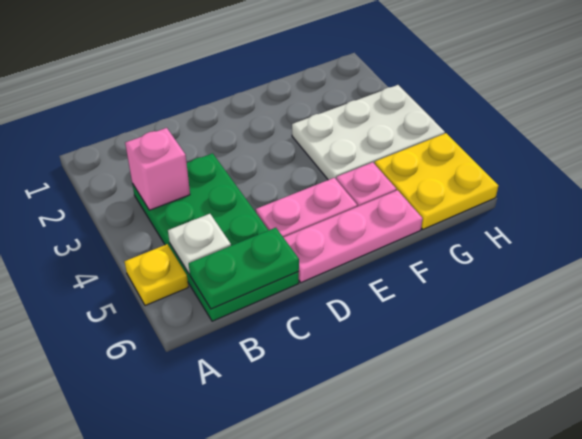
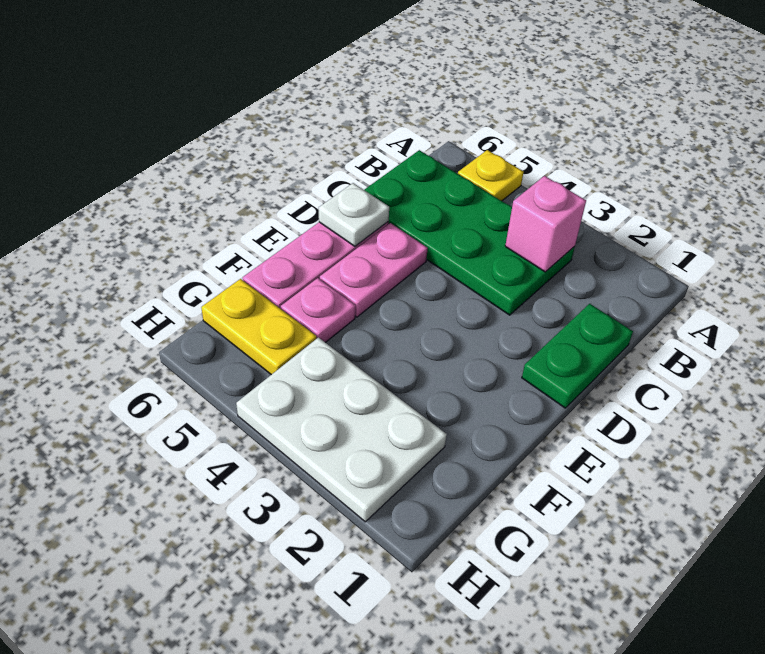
white plate B5 level 2 -> white plate D6 level 2
green plate B6:C6 level 2 -> green plate C1:D1 level 1
white plate F3:H4 level 1 -> white plate G2:H4 level 1
yellow plate G5:H6 level 1 -> yellow plate G5:G6 level 1

